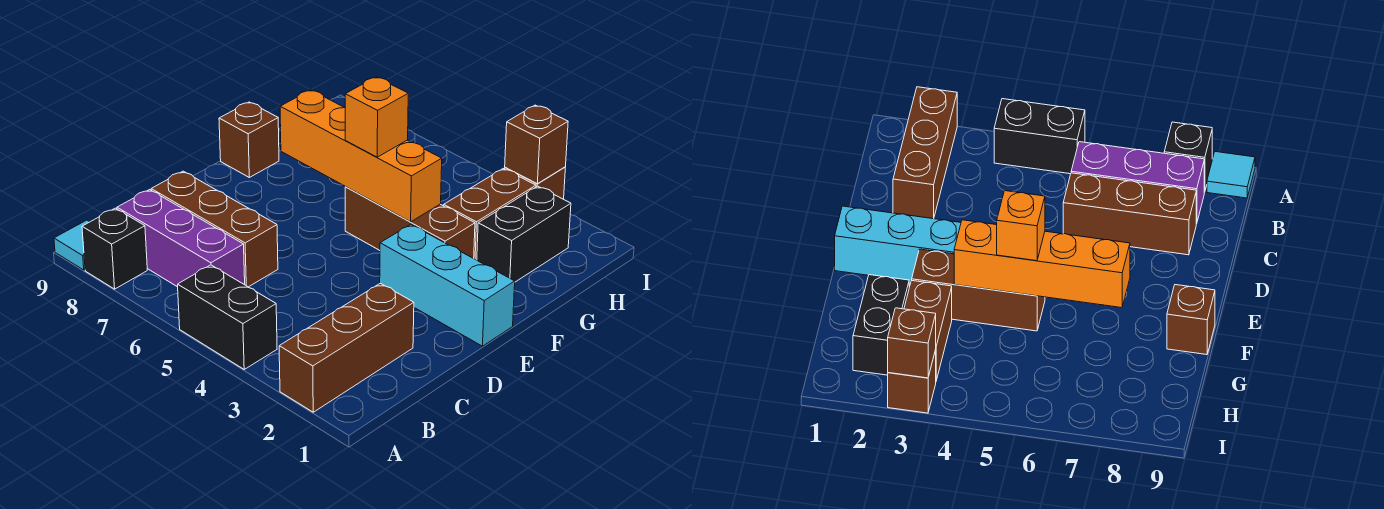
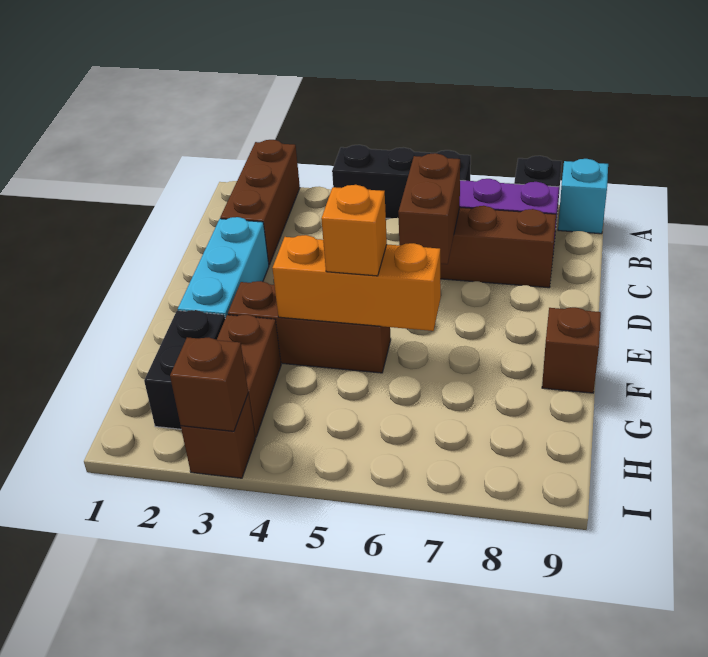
black brick A4:A5 level 1 -> black brick A4:A6 level 1
cyan tile A9 level 1 -> cyan brick A9 level 1
none -> brown brick C6:D6 level 2
cyan brick E1:E3 level 1 -> cyan brick D2:F2 level 1
orange brick F4:F7 level 2 -> orange brick F4:F6 level 2

